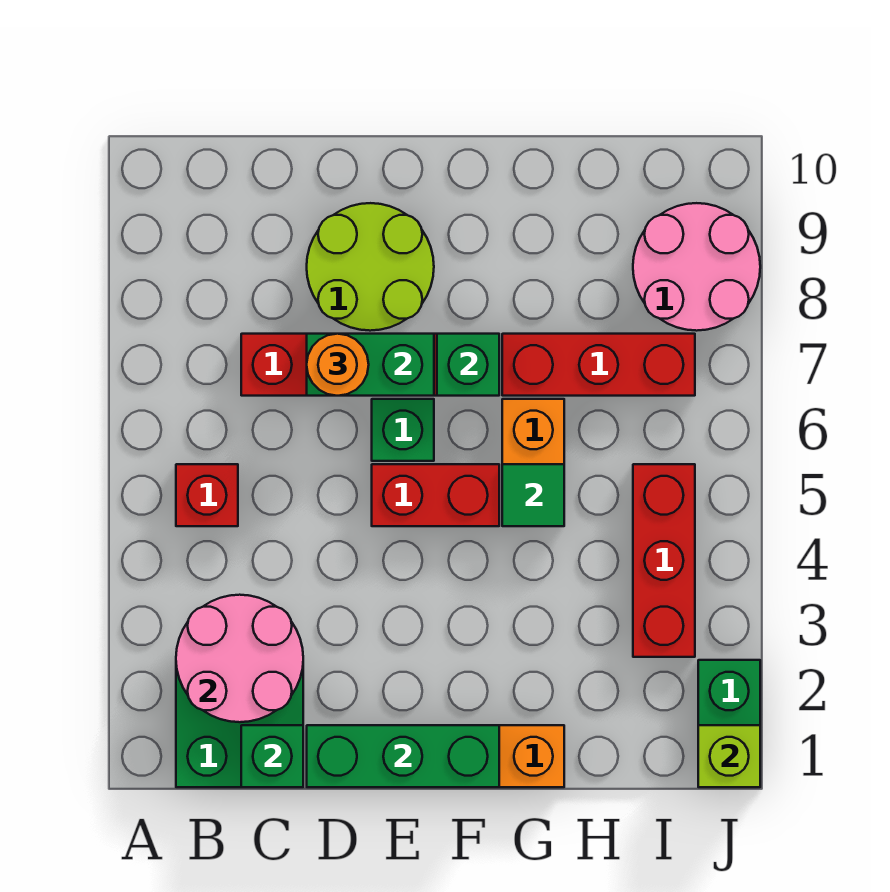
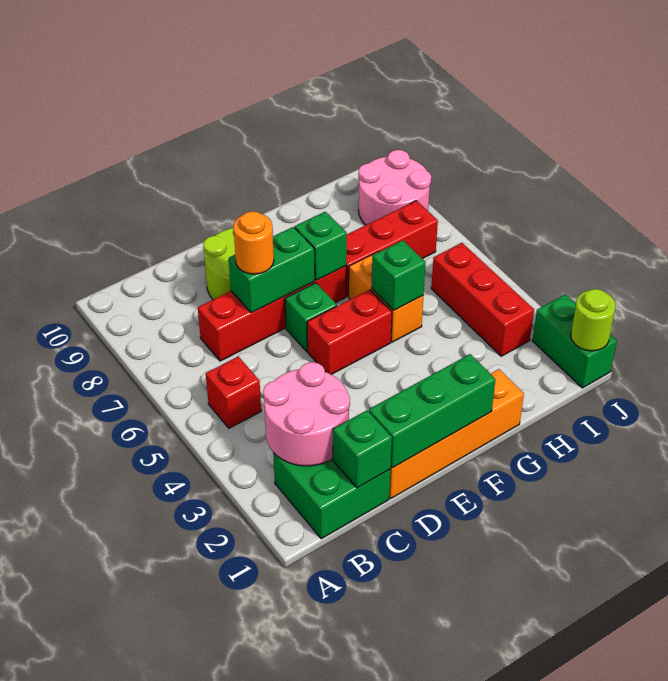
green tile G5 level 2 -> green brick G5 level 2
lime brick J1 level 2 -> lime round brick J1 level 2

